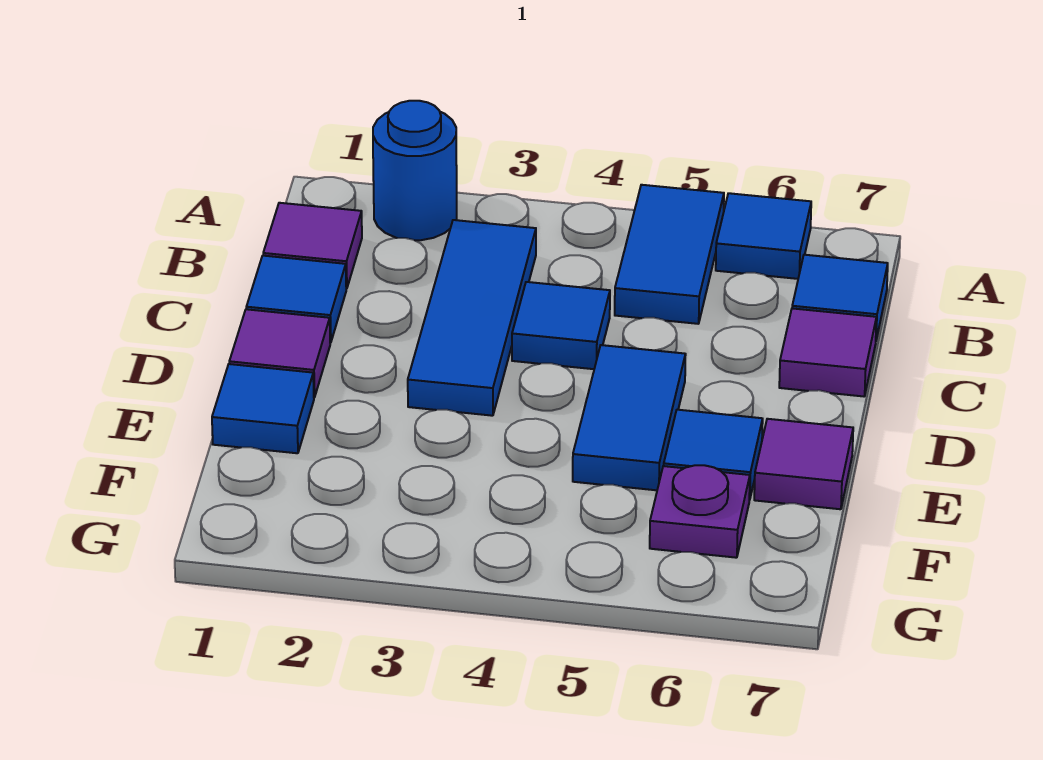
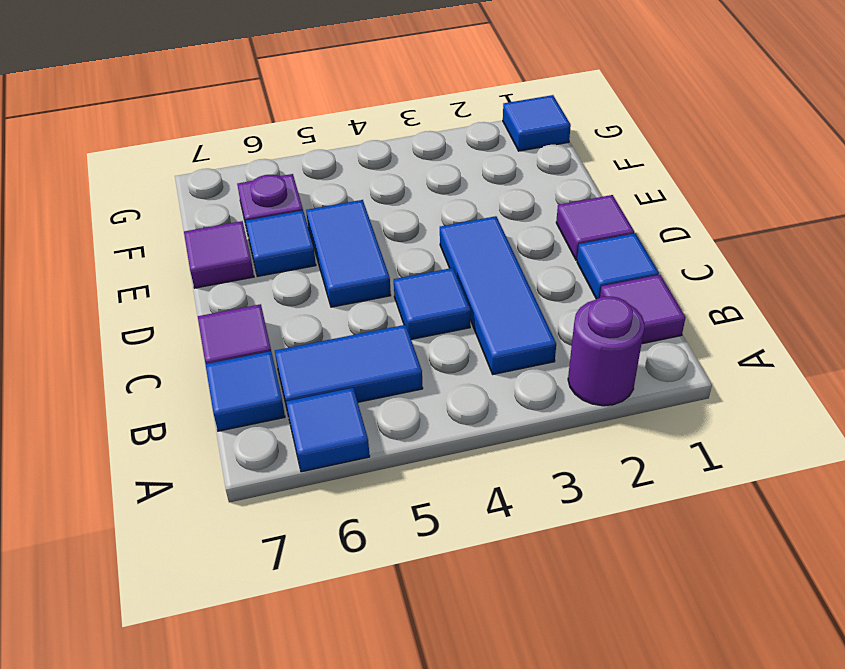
blue round brick A2 level 1 -> purple round brick A2 level 1
blue tile A5:B5 level 1 -> blue tile B5:B6 level 1
blue tile E1 level 1 -> blue tile G1 level 1

